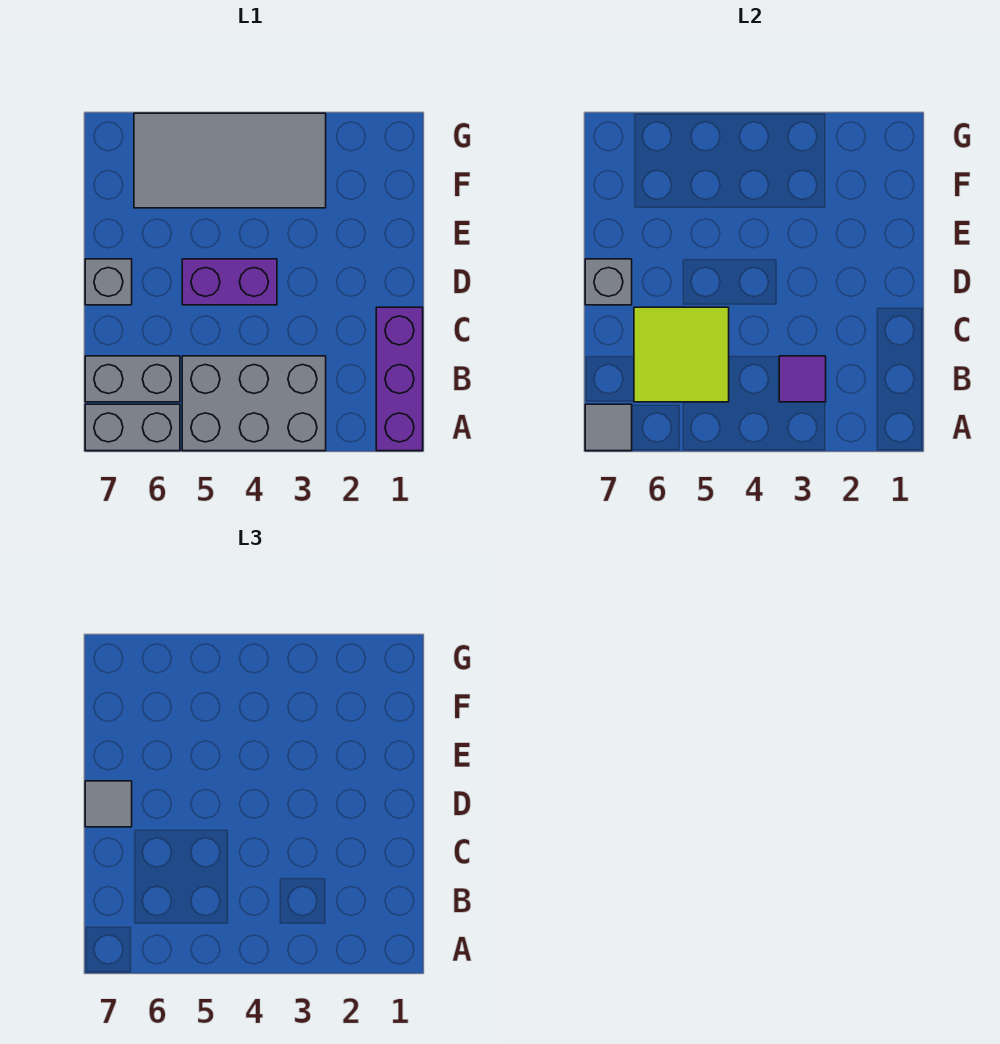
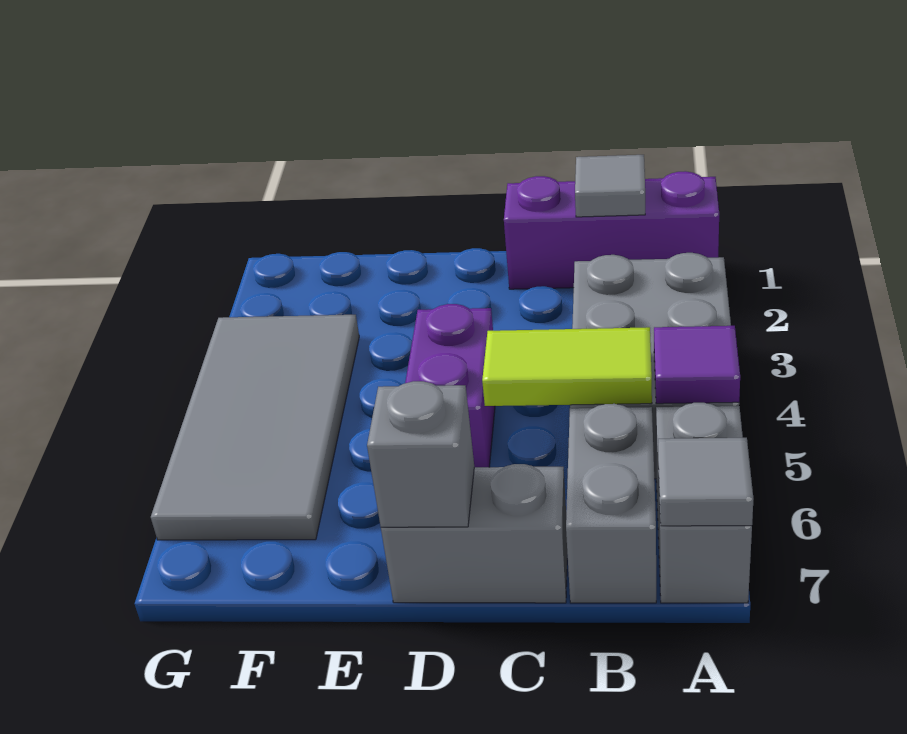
purple tile B3 level 2 -> purple tile A5 level 2
lime tile B5:C6 level 2 -> lime tile B5:C5 level 2
grey brick D7 level 1 -> grey brick C7:D7 level 1
grey tile D7 level 3 -> grey tile B1 level 2

